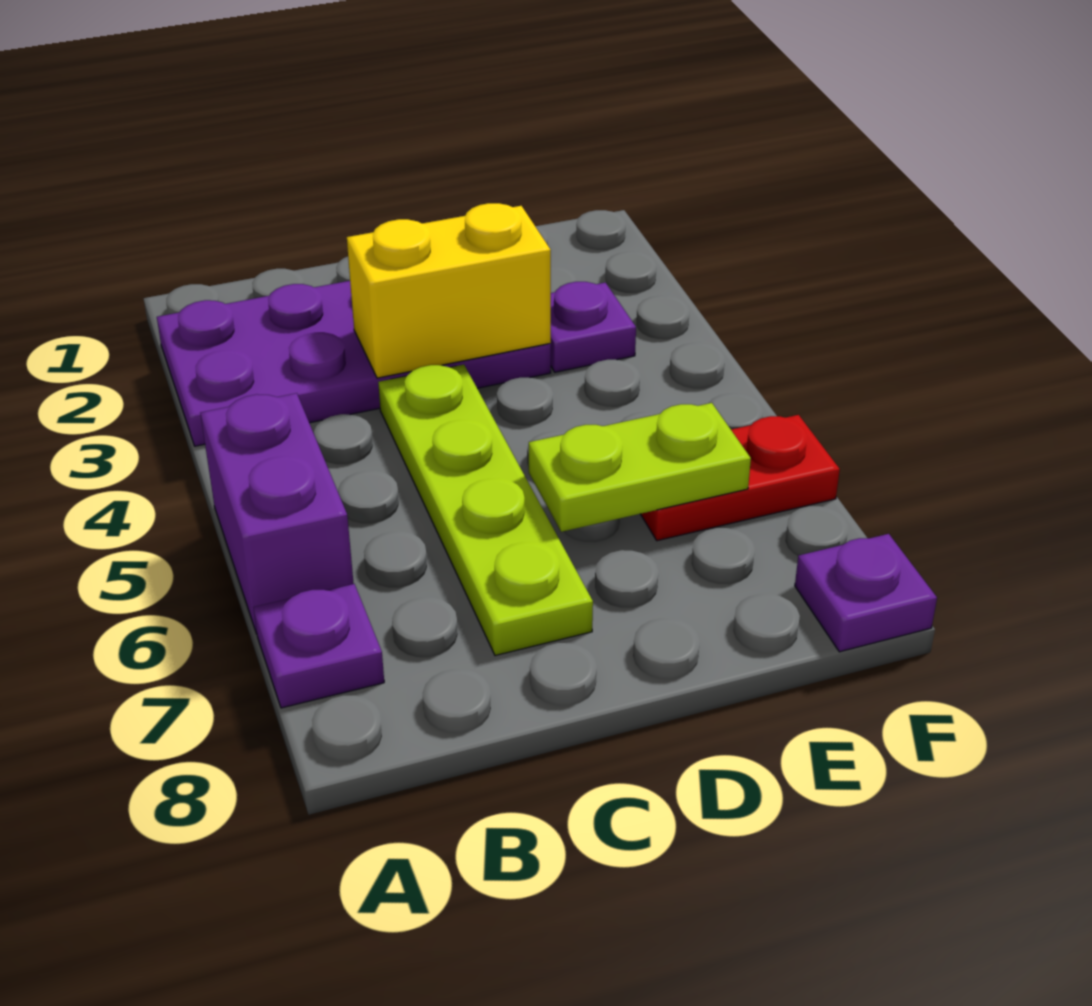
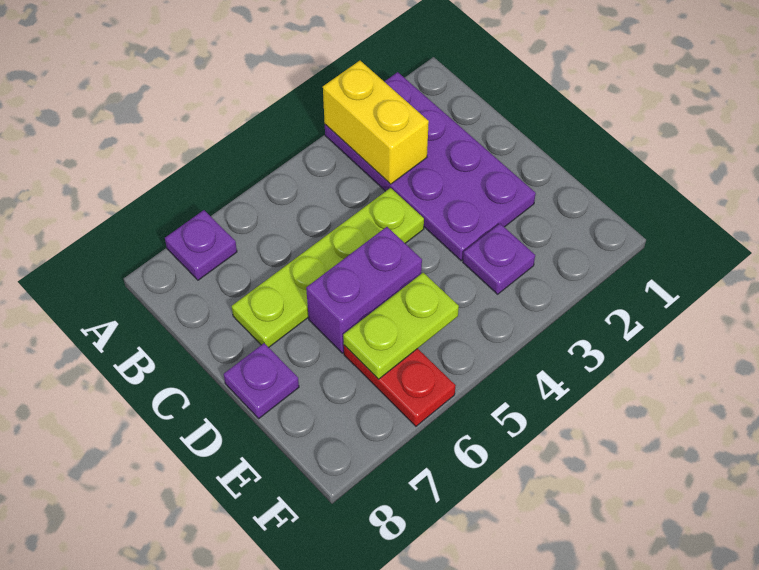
purple brick A5:A6 level 1 -> purple brick D5:D6 level 1
yellow brick C3:D3 level 2 -> yellow brick A3:B3 level 2
lime plate D6:E6 level 2 -> lime plate E5:E6 level 2
purple plate F8 level 1 -> purple plate D8 level 1

